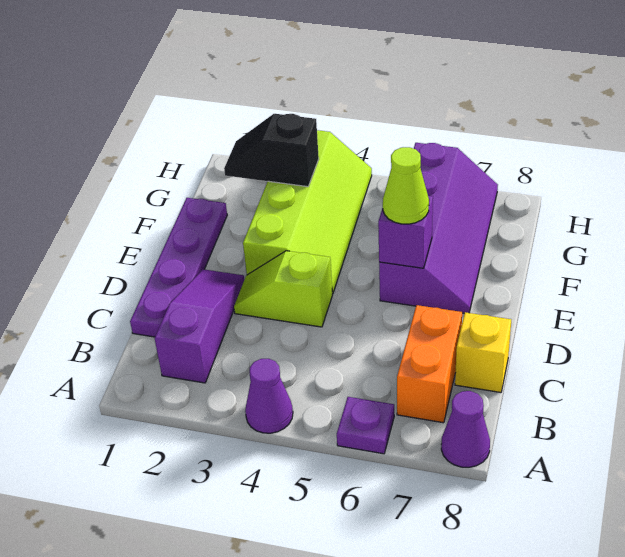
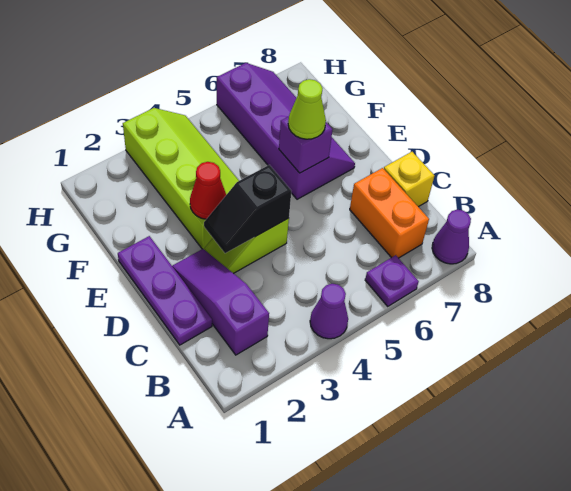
purple plate C1:F1 level 1 -> purple plate C1:E1 level 1
none -> red cone E3 level 2
black slope G2:G3 level 2 top 3 -> black slope D3:D4 level 2 top 4

